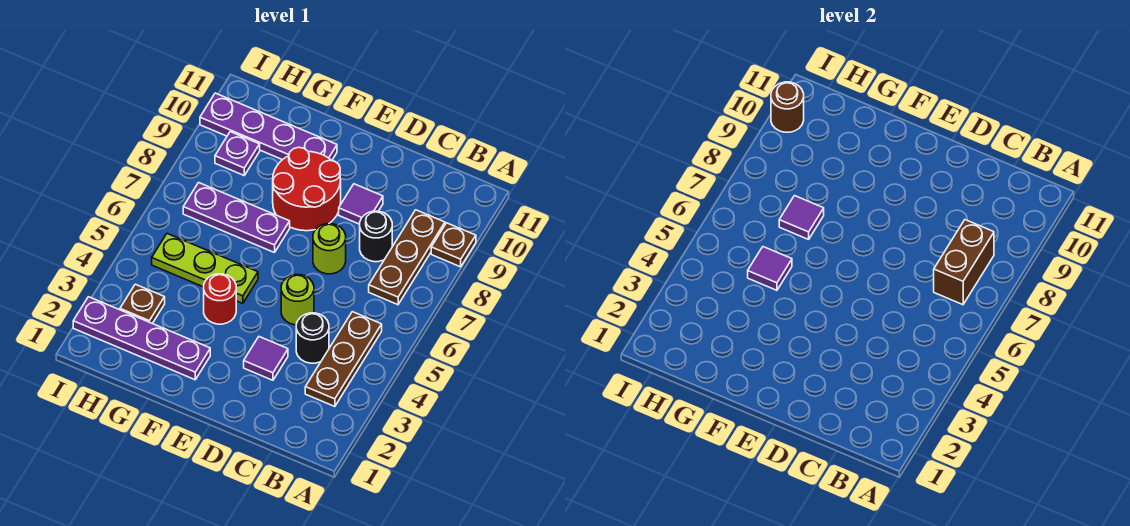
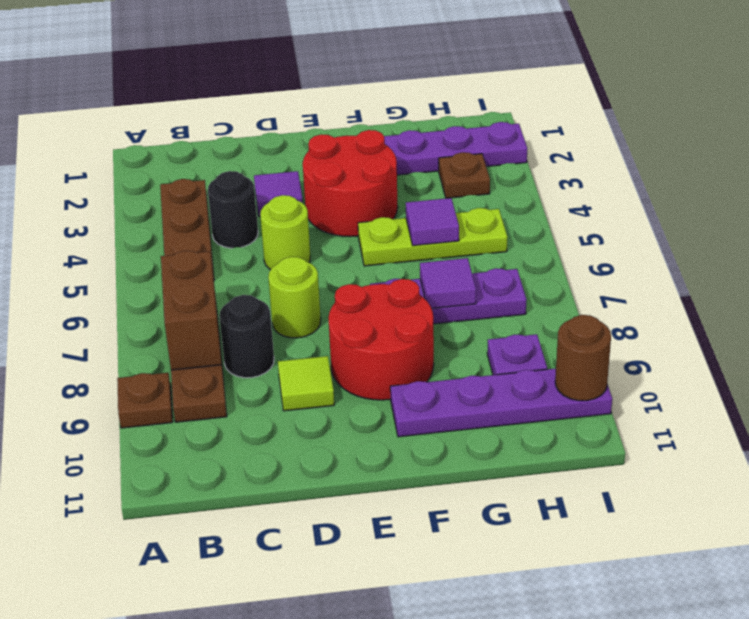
purple tile D9 level 1 -> lime tile D9 level 1
red round brick F4 level 1 -> red round brick E3:F4 level 1

